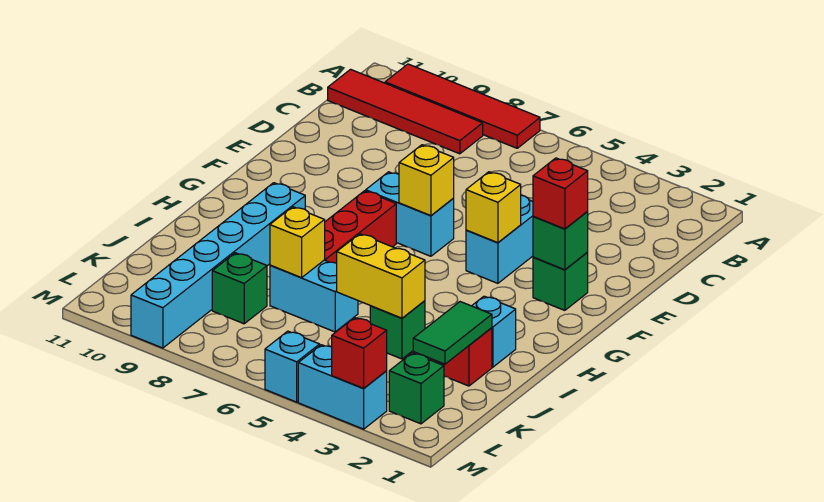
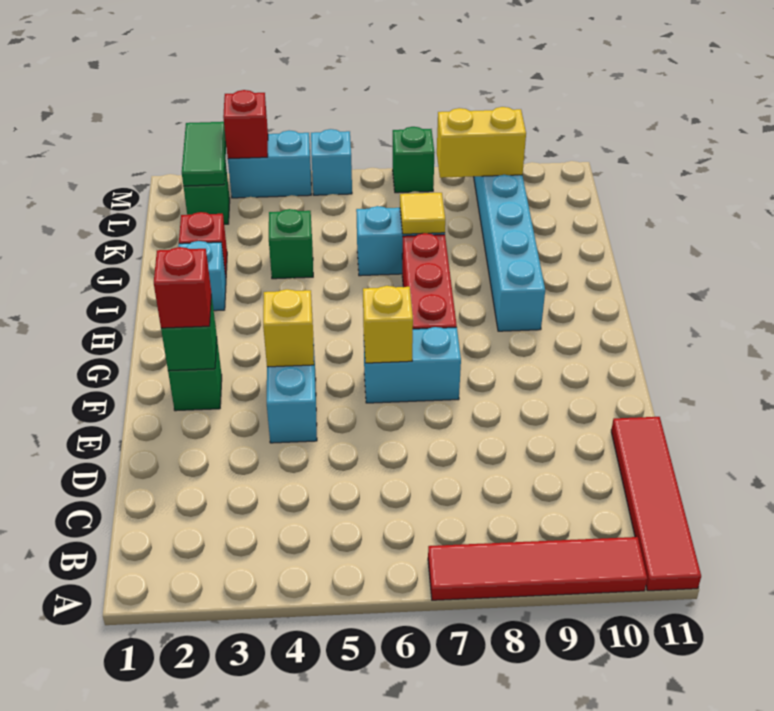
red tile B8:B11 level 1 -> red tile A11:D11 level 1
green tile J2:K2 level 2 -> green tile L2:M2 level 2
yellow brick J4:J5 level 2 -> yellow brick L8:L9 level 2
yellow brick J7 level 2 -> yellow tile J7 level 2
green brick K8 level 1 -> green brick M7 level 1

